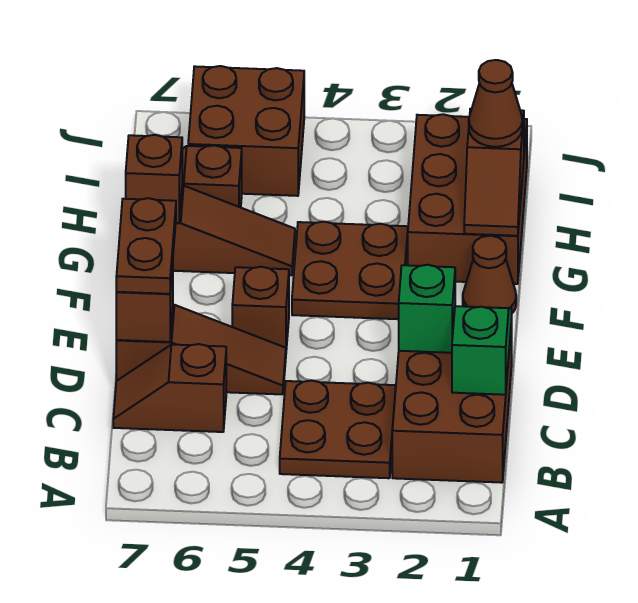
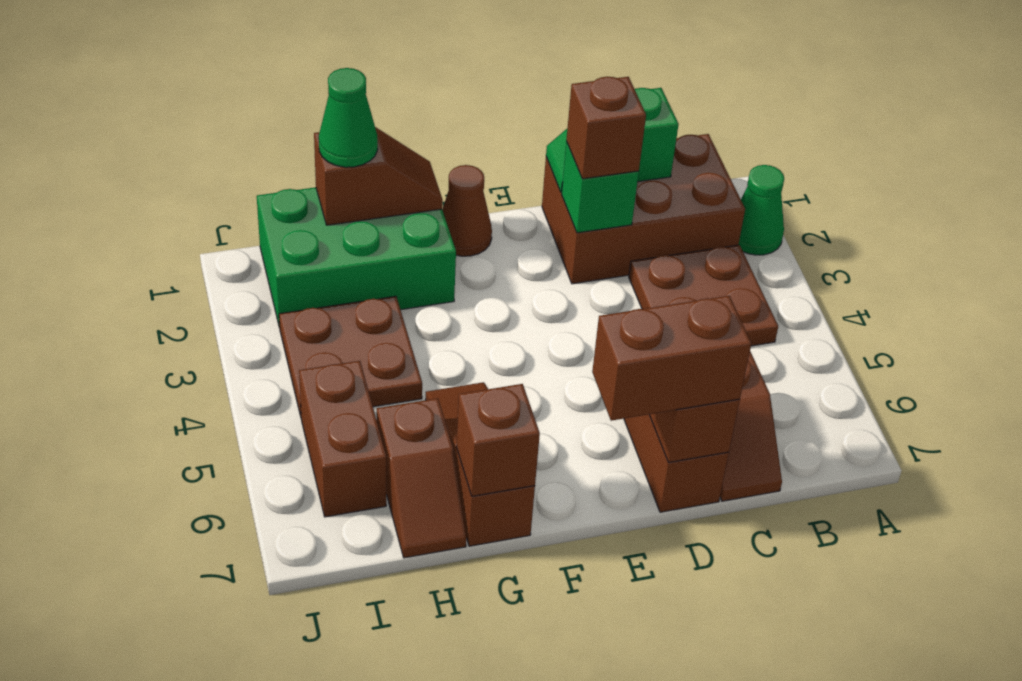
none -> green cone A2 level 1
brown plate D7:E7 level 3 -> brown brick D7:E7 level 3
brown brick E5 level 1 -> brown brick D2 level 3
brown plate F3:G4 level 1 -> brown plate H3:I4 level 1
brown brick G1:I2 level 1 -> green brick G1:I2 level 1
brown cone H1 level 3 -> green cone H1 level 3
brown brick I5:J6 level 1 -> brown brick I5:I6 level 1

